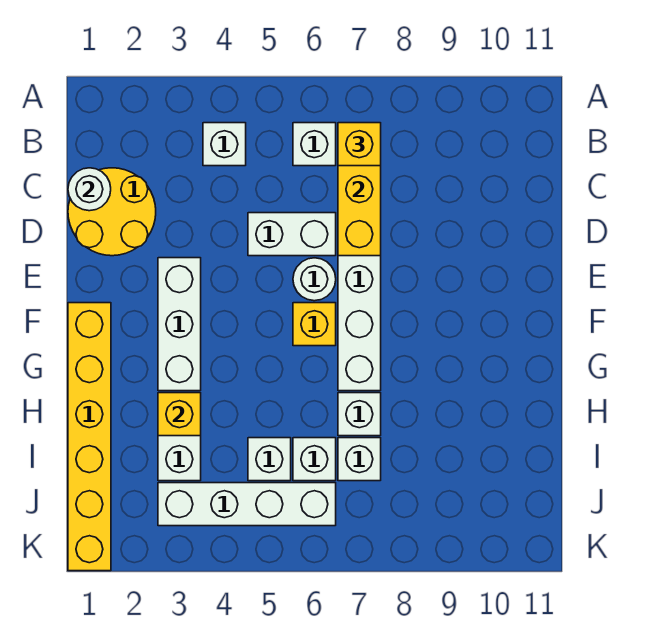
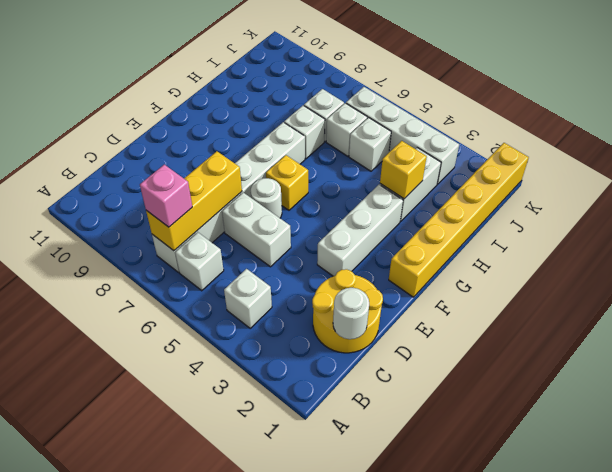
yellow brick B7 level 3 -> pink brick B7 level 3

